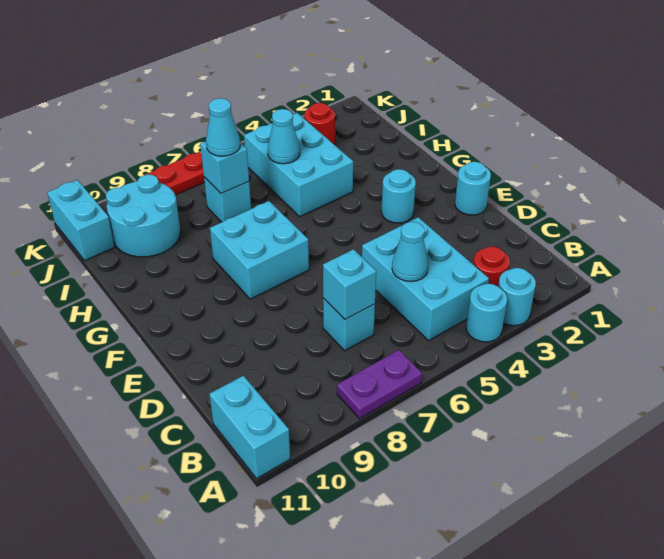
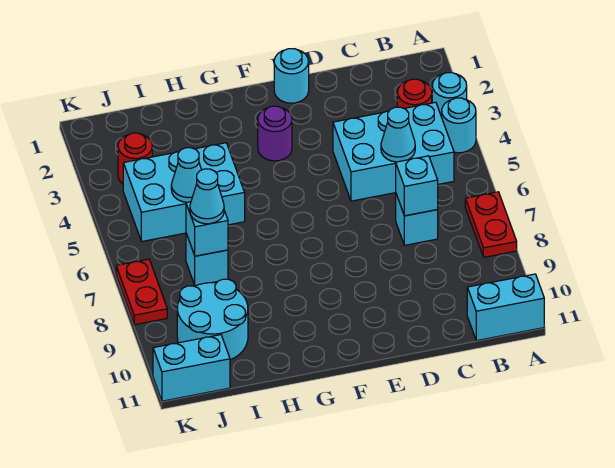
purple plate A7:A8 level 1 -> red plate A7:A8 level 1
cyan round brick F3 level 1 -> purple round brick F3 level 1
cyan brick F7:G8 level 1 -> none

